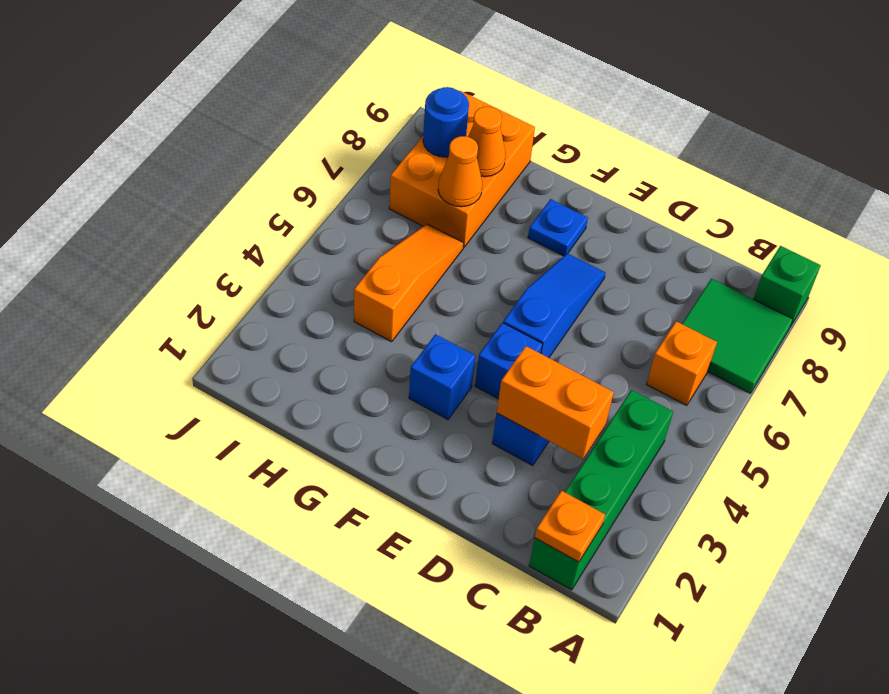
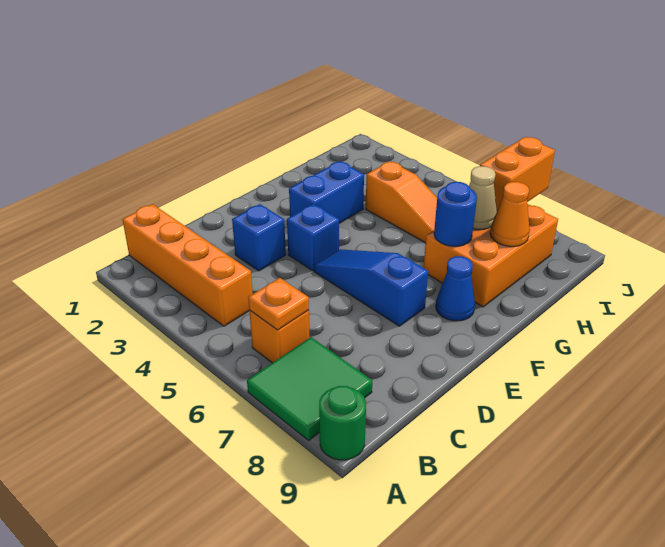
green brick A9 level 1 -> green round brick A9 level 1
green brick B1:B4 level 1 -> orange brick B1:B4 level 1
orange plate B1 level 2 -> orange plate B6 level 2
orange brick C3:D3 level 2 -> orange brick I7:J7 level 2
blue slope E5:E7 level 1 top 5 -> blue slope E5:E7 level 1 top 7
blue brick F3 level 1 -> blue brick F3:G3 level 1
blue plate F8 level 1 -> blue cone F8 level 1
orange brick H7:I9 level 1 -> orange brick G7:I8 level 1
orange cone H7 level 2 -> tan cone H7 level 2
blue round brick I8 level 2 -> blue round brick G7 level 2

